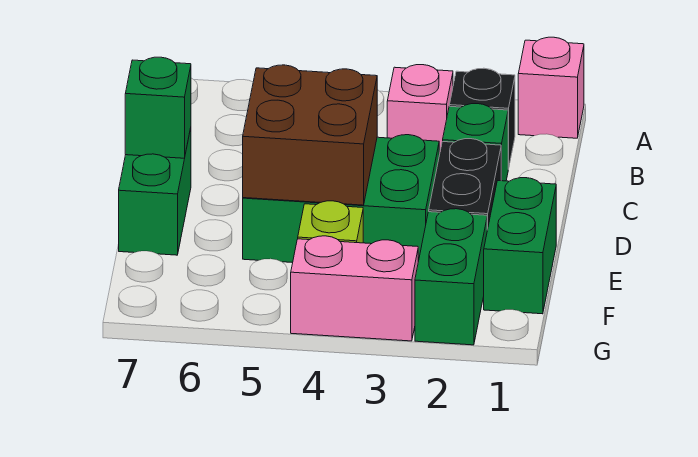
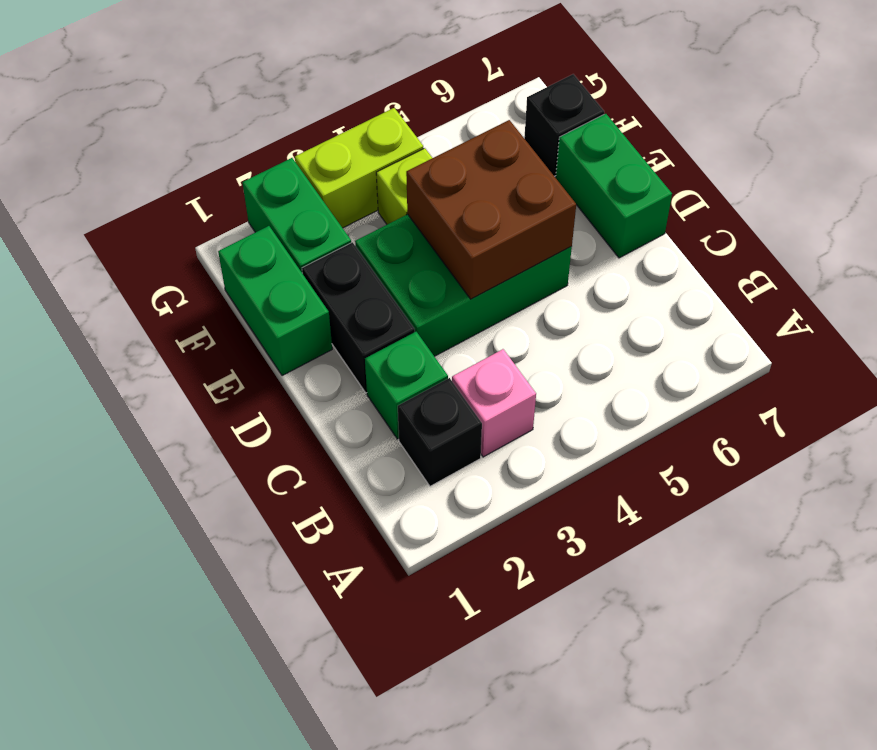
pink brick A1 level 1 -> none
green brick D7 level 2 -> none
none -> black brick F7 level 1
pink brick G3:G4 level 1 -> lime brick G3:G4 level 1

